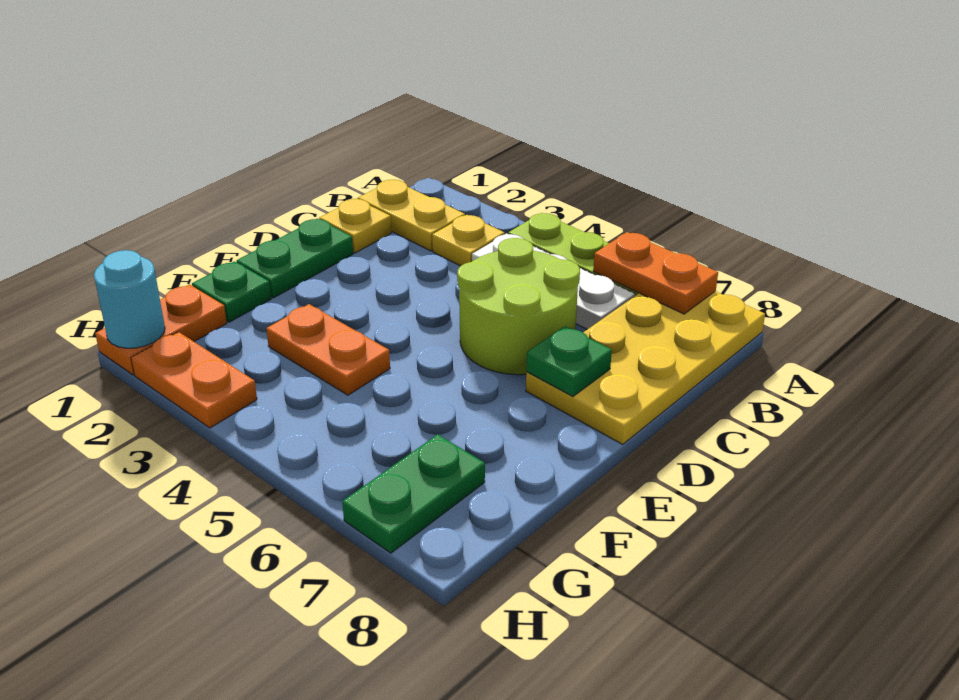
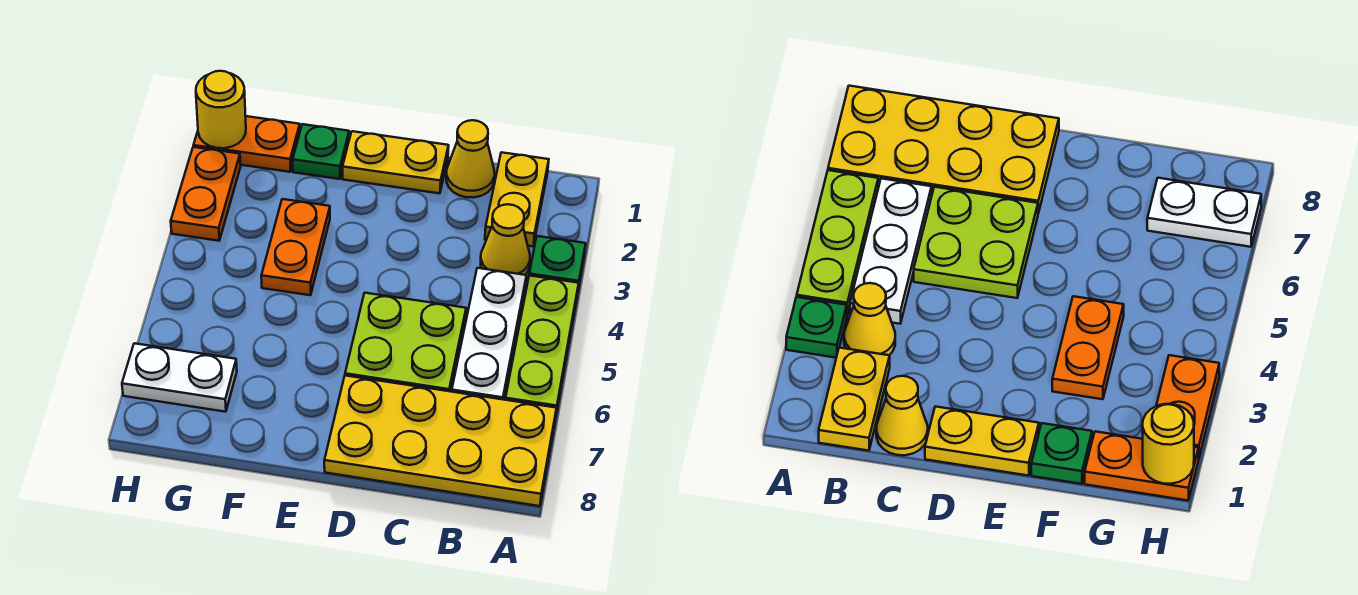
orange plate A6:A7 level 2 -> none
yellow plate B3 level 1 -> yellow cone B3 level 1
yellow plate C1 level 1 -> yellow cone C1 level 1
lime round brick C5:D6 level 1 -> lime plate C5:D6 level 1
green plate D1:E1 level 1 -> yellow plate D1:E1 level 1
green plate D7 level 2 -> green plate A3 level 1
green plate G7:H7 level 1 -> white plate G7:H7 level 1
cyan round brick H1 level 2 -> yellow round brick H1 level 2

